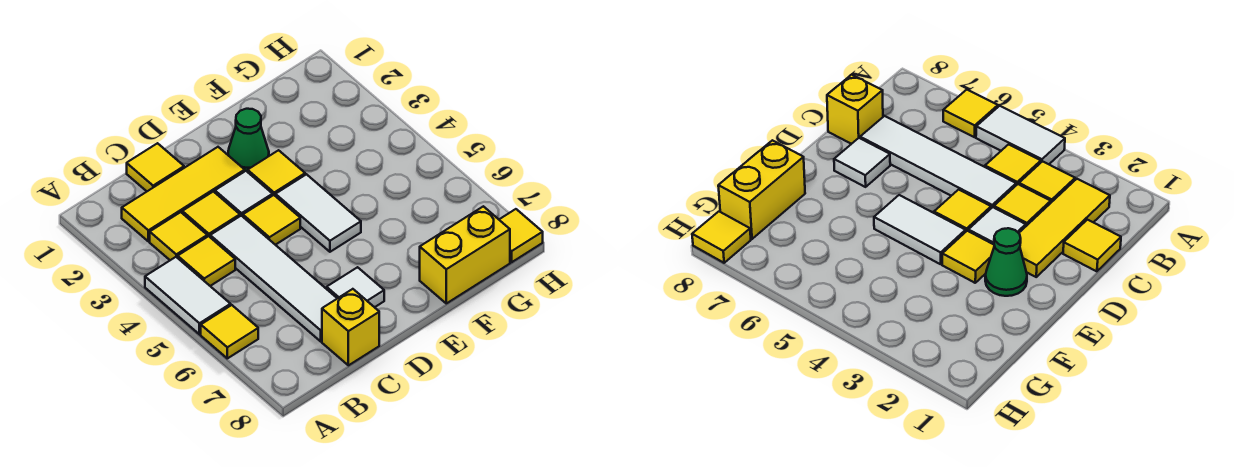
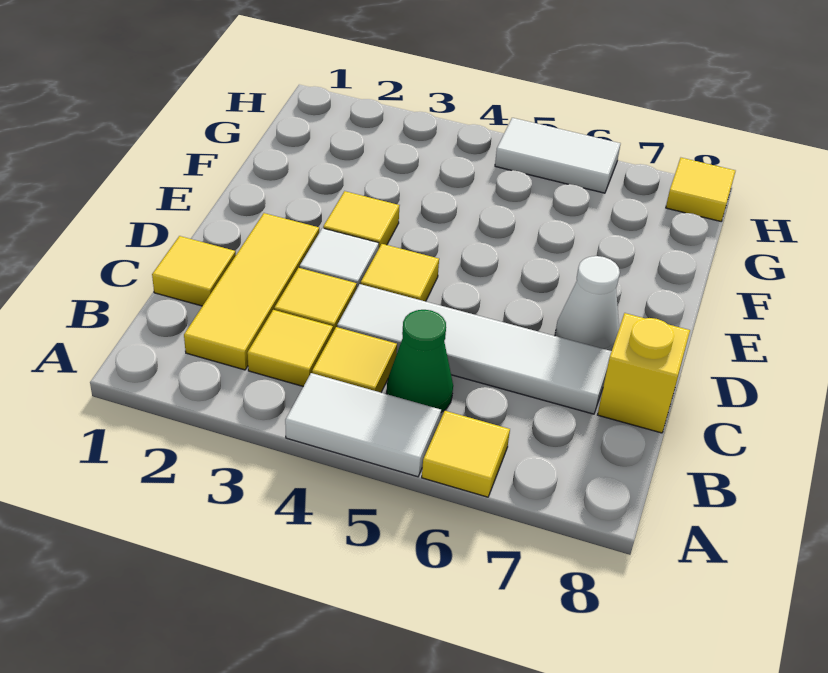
white tile D7 level 1 -> white cone D7 level 1
green cone E2 level 1 -> green cone B5 level 1
white tile E4:E5 level 1 -> white tile H5:H6 level 1
yellow brick F8:G8 level 1 -> none

